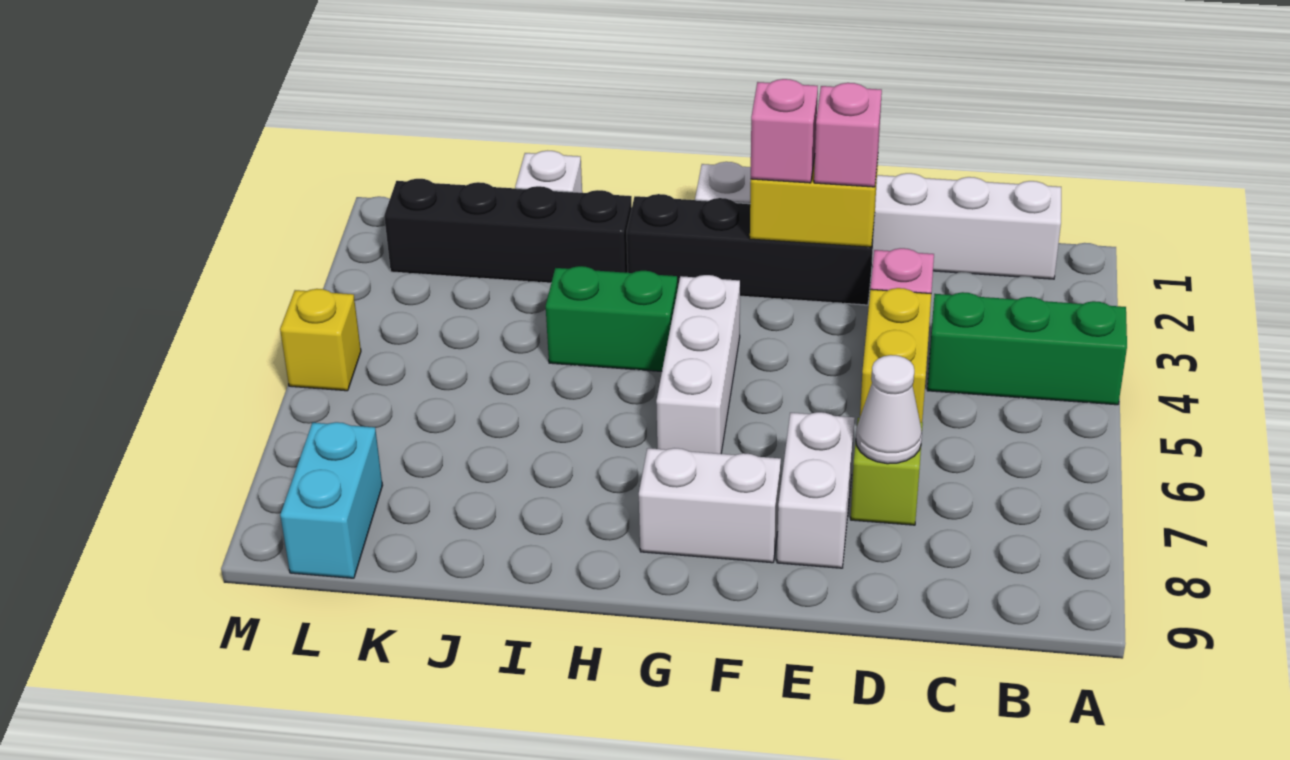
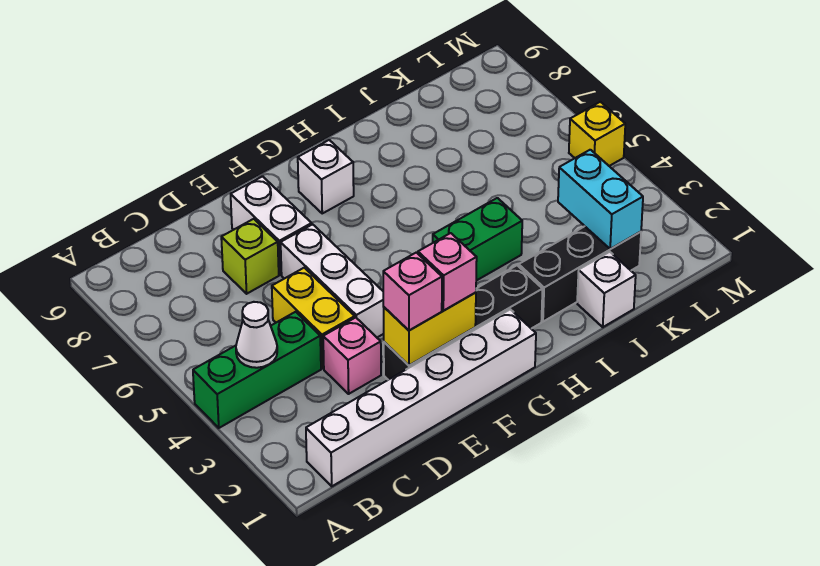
white cone D7 level 2 -> white cone B4 level 2
white brick F8:G8 level 1 -> white brick G8 level 1
white brick G4:G6 level 1 -> white brick E4:E6 level 1
black brick I2:L2 level 1 -> black brick I2:K2 level 1
cyan brick L8:L9 level 1 -> cyan brick K2:K3 level 2

